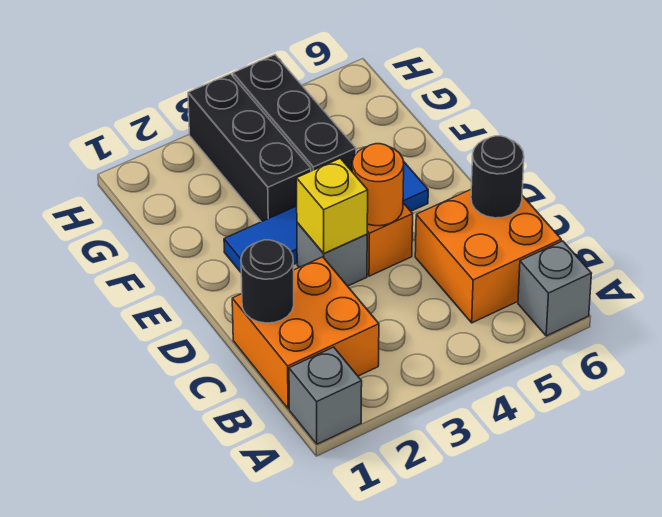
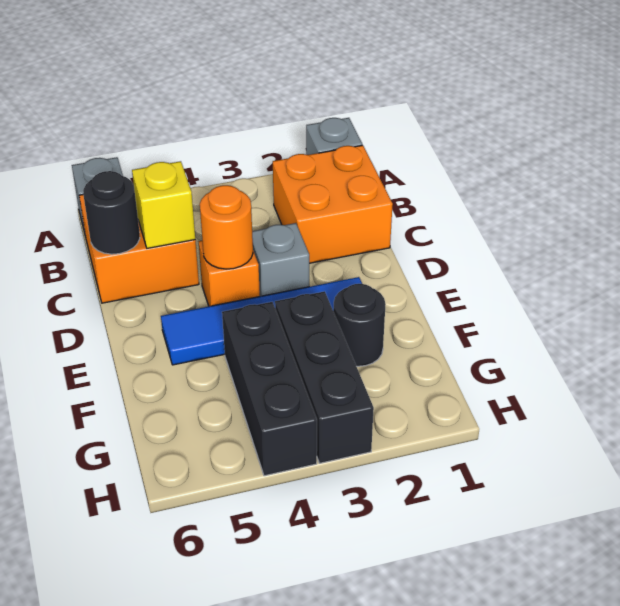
black round brick C1 level 2 -> black round brick F2 level 1
yellow brick D3 level 2 -> yellow brick C5 level 2

